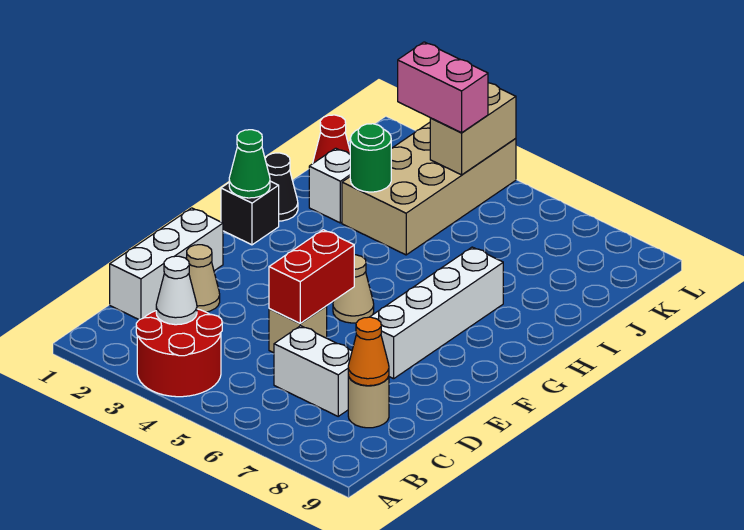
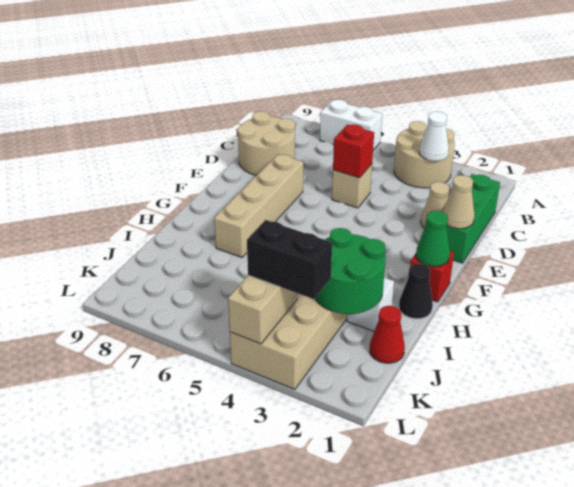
red round brick A3:B4 level 1 -> tan round brick A3:B4 level 1
white brick C1:E1 level 1 -> green brick C1:E1 level 1
white brick C6:C7 level 1 -> white brick A6:A7 level 1
tan round brick C8 level 1 -> tan round brick C8:D9 level 1
orange cone C8 level 2 -> none
red brick D5:E5 level 2 -> red brick D5 level 2
white brick E7:H7 level 1 -> tan brick E7:H7 level 1
tan cone F5 level 1 -> tan cone E1 level 2
black brick G1 level 1 -> red brick G1 level 1
green round brick I3 level 2 -> green round brick I2:J3 level 2
pink brick K3:K4 level 3 -> black brick K3:K4 level 3

